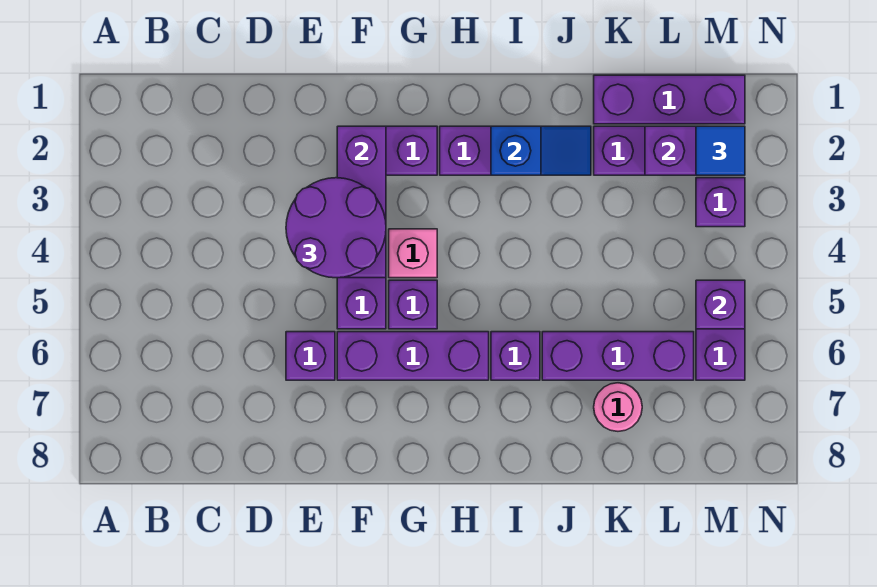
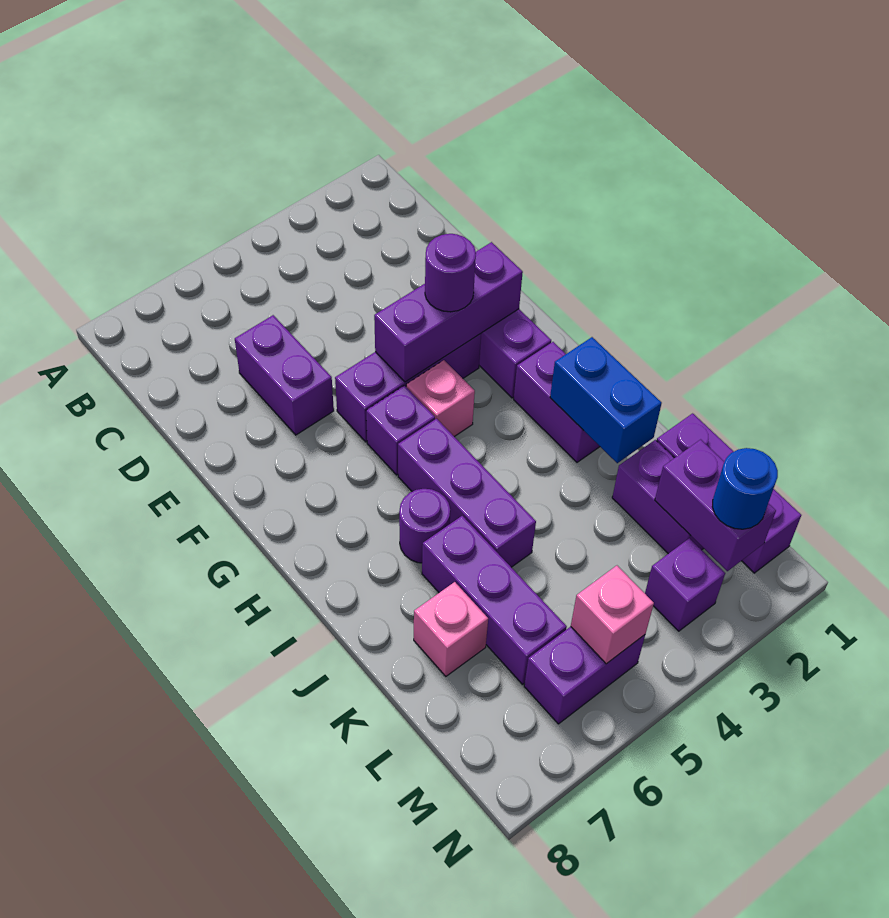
purple round brick E3:F4 level 3 -> purple round brick F3 level 3
purple brick E6 level 1 -> purple brick D6:E6 level 1
purple brick F6:H6 level 1 -> purple brick H5:J5 level 1
blue slope I2:J2 level 2 top I -> blue brick I2:J2 level 2
purple brick I6 level 1 -> purple round brick I6 level 1
pink round brick K7 level 1 -> pink brick K7 level 1
blue tile M2 level 3 -> blue round brick M2 level 3
purple brick M5 level 2 -> pink brick M5 level 2

